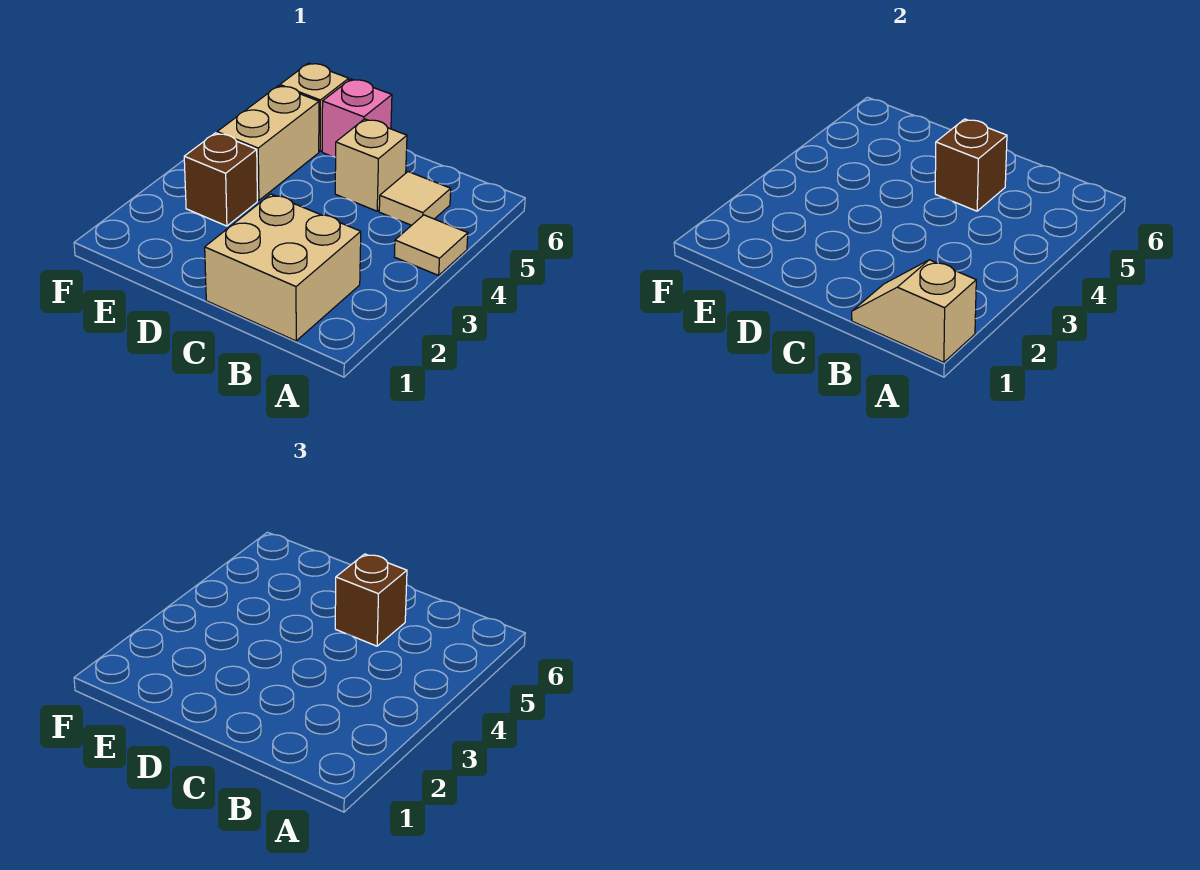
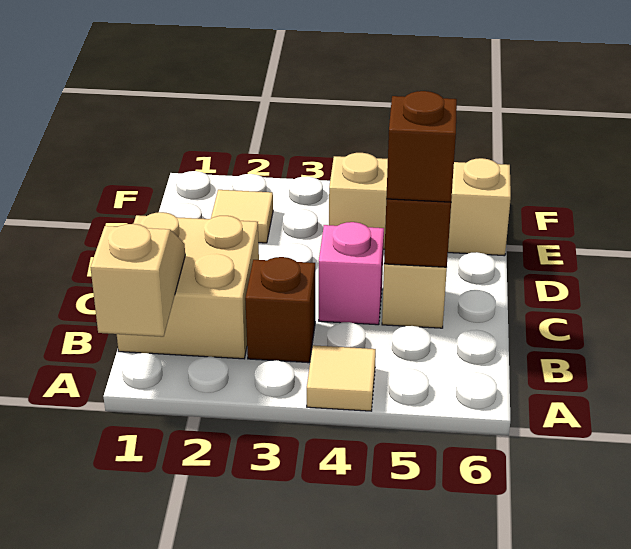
tan tile B5 level 1 -> tan tile E2 level 1
pink brick D6 level 1 -> pink brick C4 level 1
brown brick E3 level 1 -> brown brick B3 level 1

